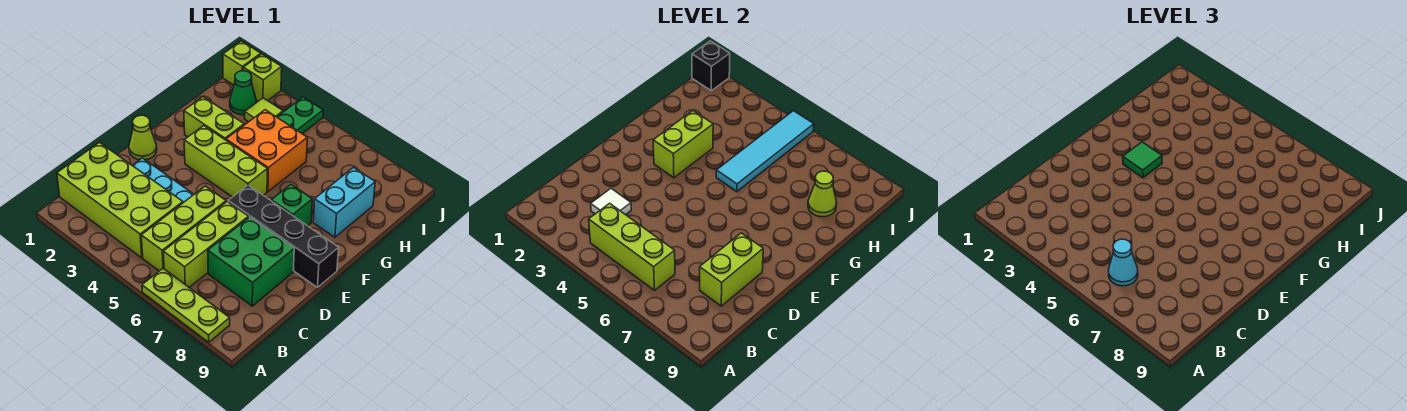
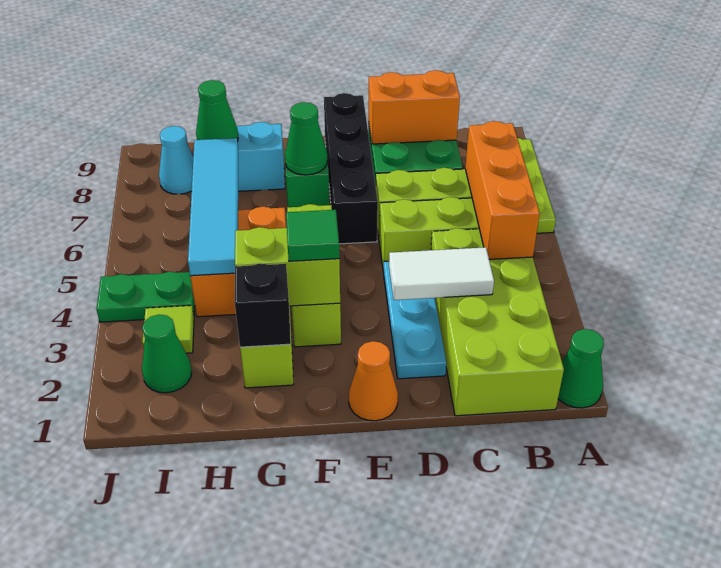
none -> green cone A1 level 1
lime brick B4:B6 level 2 -> orange brick B4:B6 level 2
cyan cone B6 level 3 -> cyan cone I8 level 1
white tile C3 level 2 -> white tile C3:D3 level 2
lime brick C8:D8 level 2 -> orange brick C8:D8 level 2
lime cone E1 level 1 -> orange cone E1 level 1
none -> green cone F7 level 2
cyan tile G5:J5 level 2 -> cyan tile H4:H7 level 2
lime cone H8 level 2 -> green cone H8 level 2
lime brick J1 level 1 -> none
black brick J1 level 2 -> black brick G2 level 2
lime brick J2 level 1 -> none

